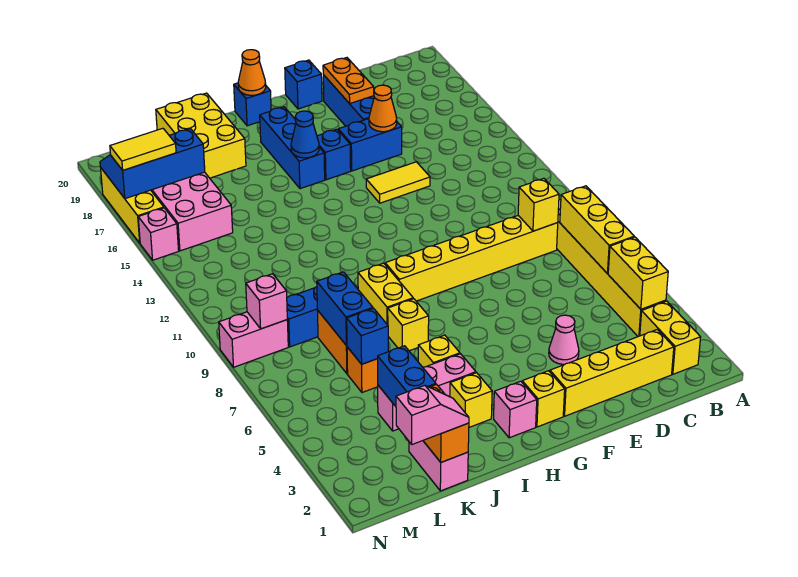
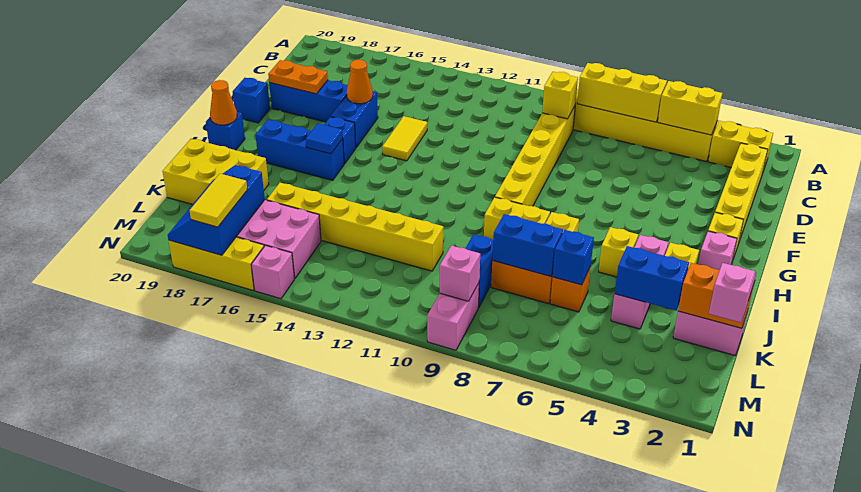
pink cone E4 level 1 -> none
blue cone H16 level 2 -> blue tile H16 level 2
none -> yellow brick K11:K16 level 1

